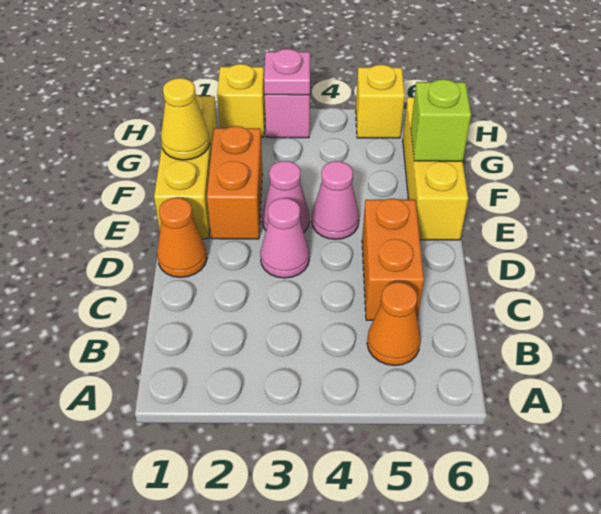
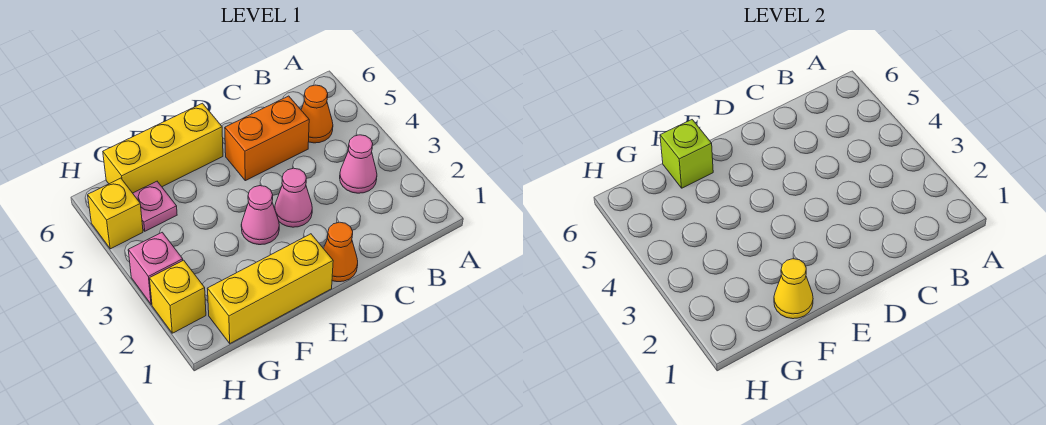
orange brick E2:F2 level 1 -> none
pink cone E4 level 1 -> pink cone B3 level 1
pink plate H3 level 2 -> pink plate G5 level 1

